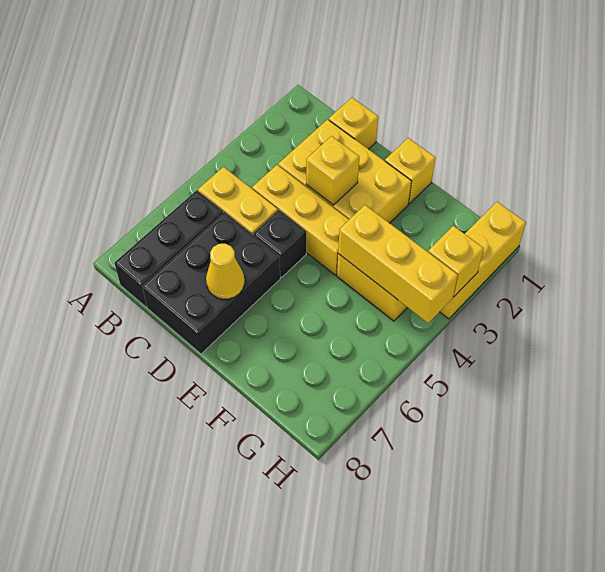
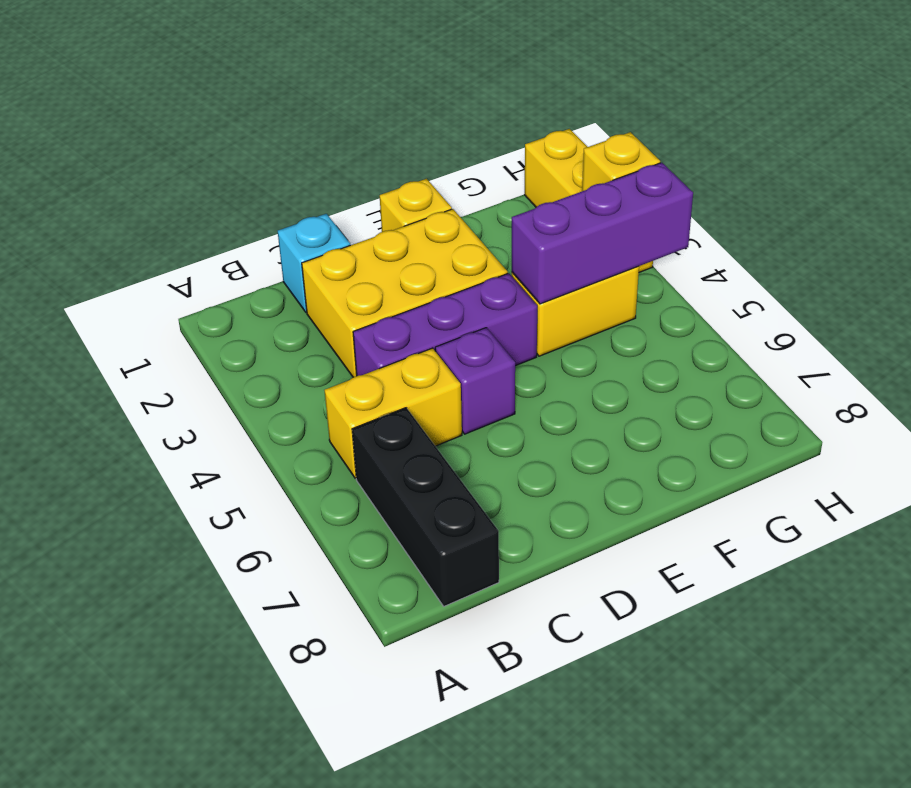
yellow brick C1 level 1 -> cyan brick C1 level 1
yellow brick C4:E4 level 1 -> purple brick C4:E4 level 1
black brick C6:D8 level 1 -> none
yellow brick D3 level 2 -> none
black brick D5 level 1 -> purple brick D5 level 1
yellow cone D7 level 2 -> none
yellow brick F4:H4 level 2 -> purple brick F4:H4 level 2

